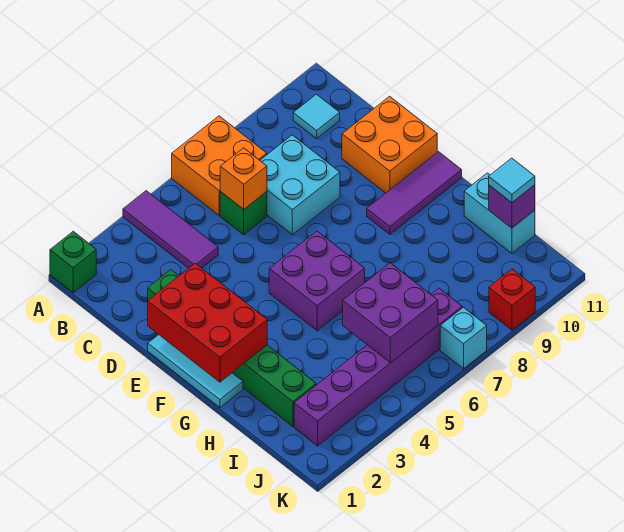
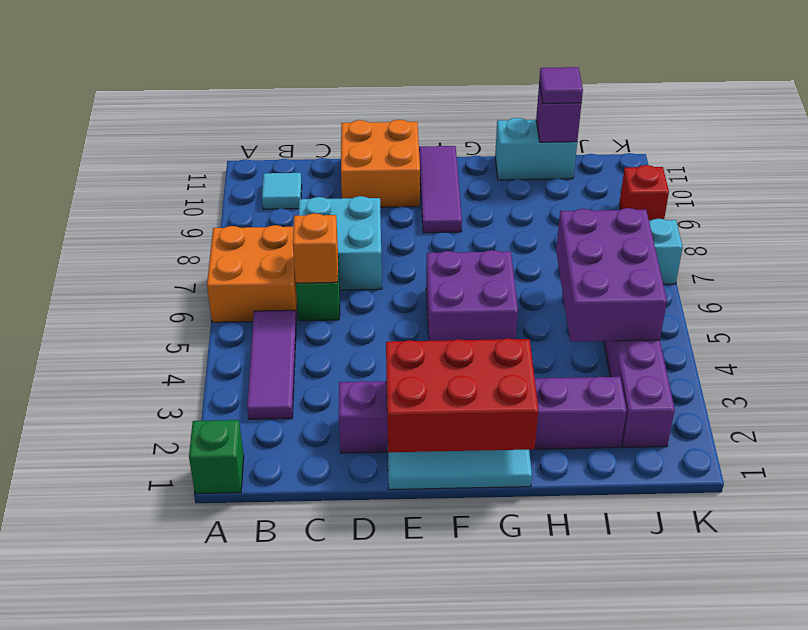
purple tile A4:C4 level 1 -> purple tile B3:B5 level 1
green brick D2:I2 level 1 -> purple brick D2:I2 level 1
purple brick I5:J6 level 2 -> purple brick I4:J6 level 2
cyan tile I11 level 3 -> purple tile I11 level 3

